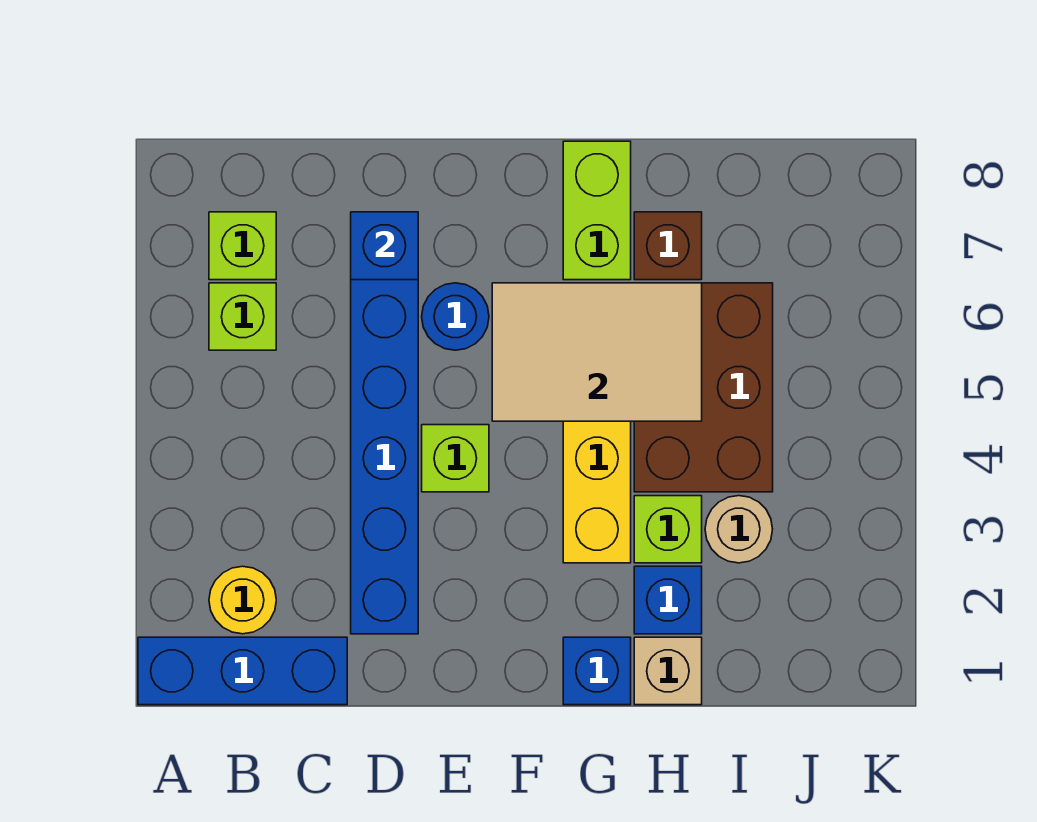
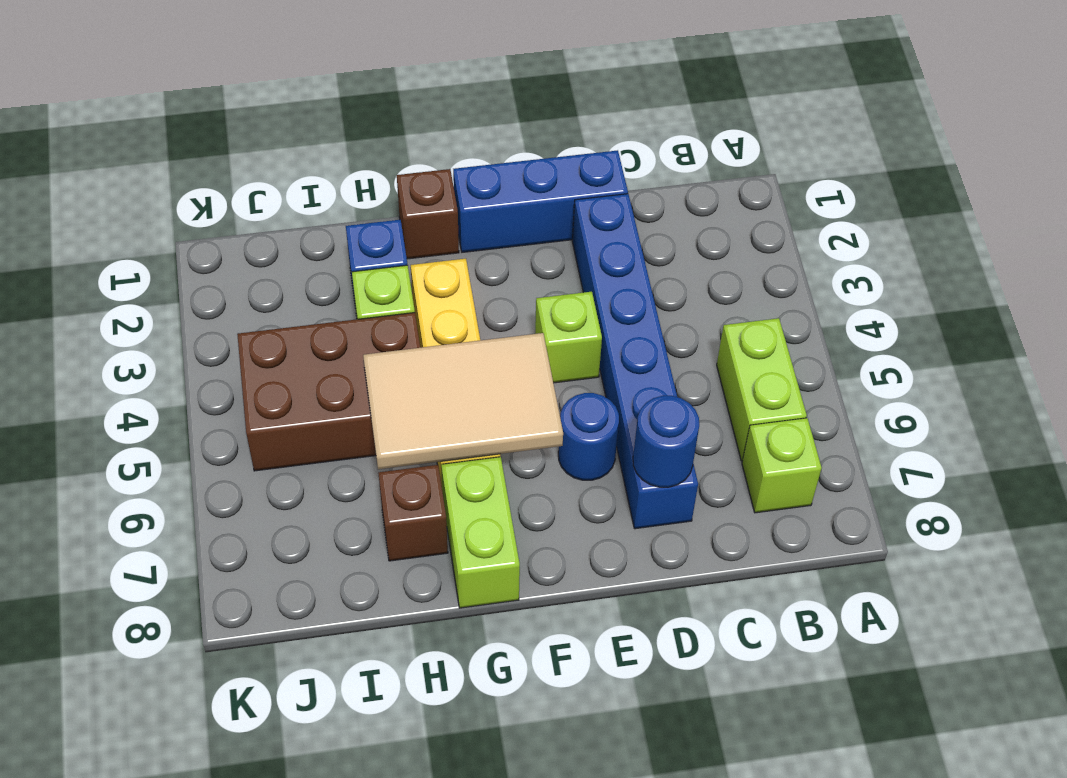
blue brick A1:C1 level 1 -> blue brick D1:F1 level 1
yellow round brick B2 level 1 -> none
lime brick B6 level 1 -> lime brick B5:B6 level 1
blue brick D7 level 2 -> blue round brick D7 level 2
blue brick G1 level 1 -> brown brick G1 level 1
tan brick H1 level 1 -> none
brown brick H4:I6 level 1 -> brown brick H4:J5 level 1
tan round brick I3 level 1 -> none

